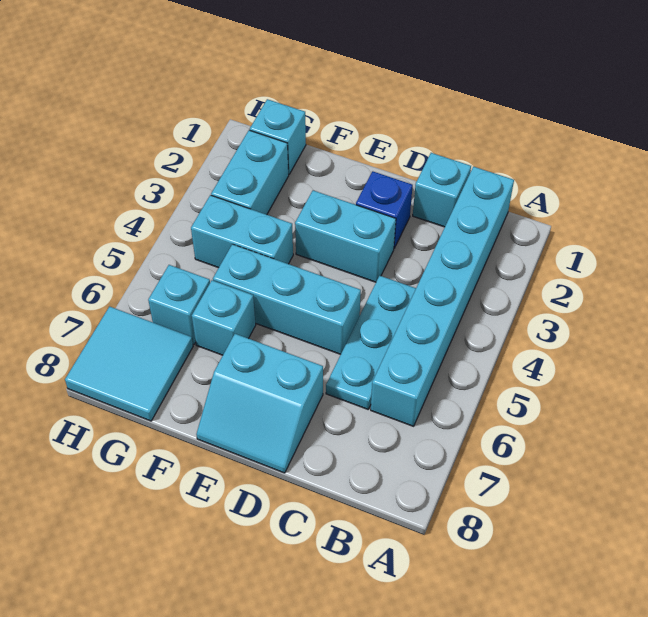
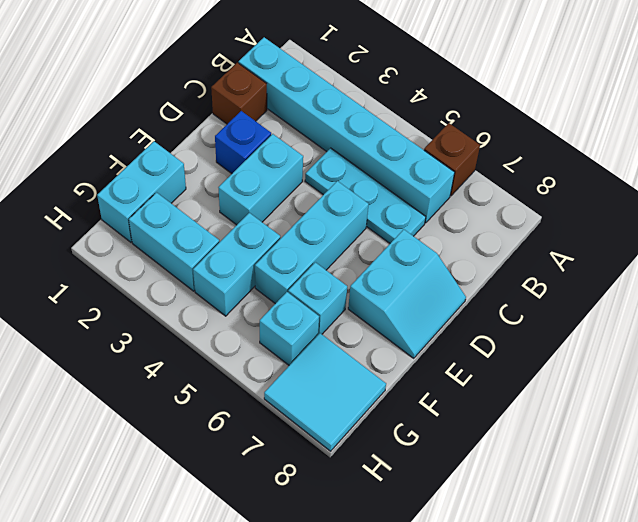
none -> brown brick A6 level 1
cyan brick C1 level 1 -> brown brick C1 level 1
cyan brick G1 level 1 -> cyan brick F1:G1 level 1

